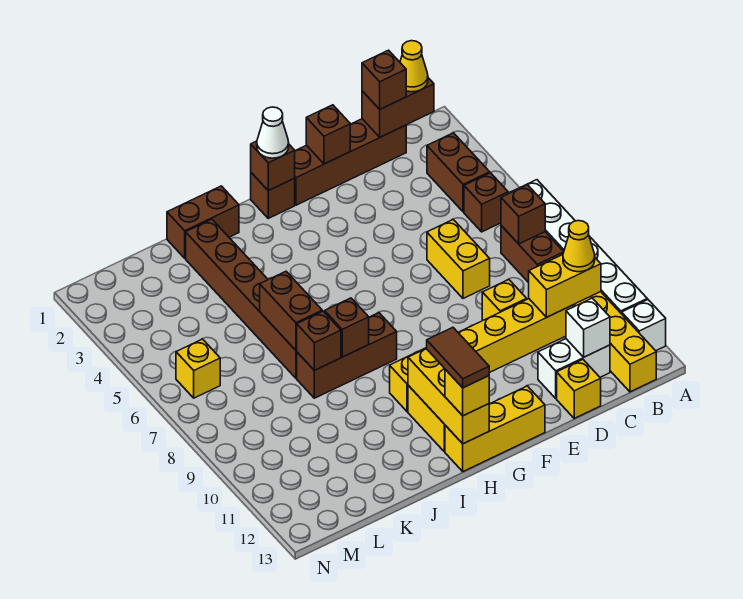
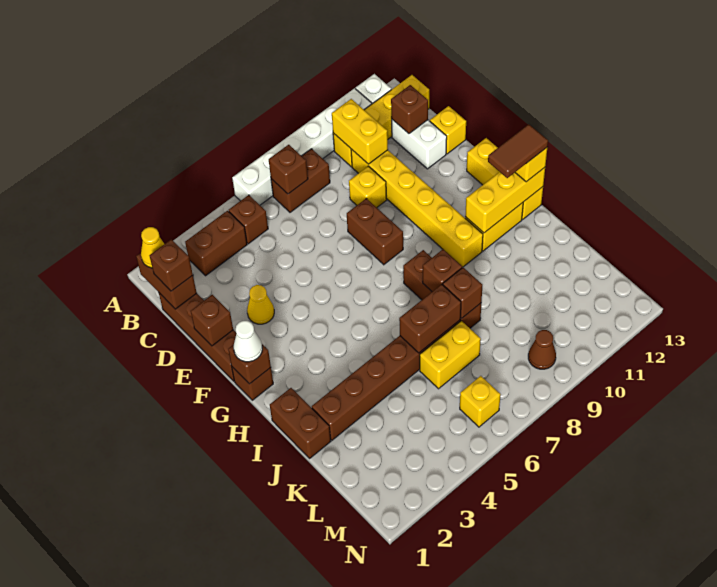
yellow cone B10 level 3 -> yellow cone E3 level 1
white brick C12 level 2 -> brown brick C12 level 2
yellow brick D6:D7 level 1 -> yellow brick K6:K7 level 1
none -> brown brick E8:F8 level 1
none -> brown cone M9 level 1

